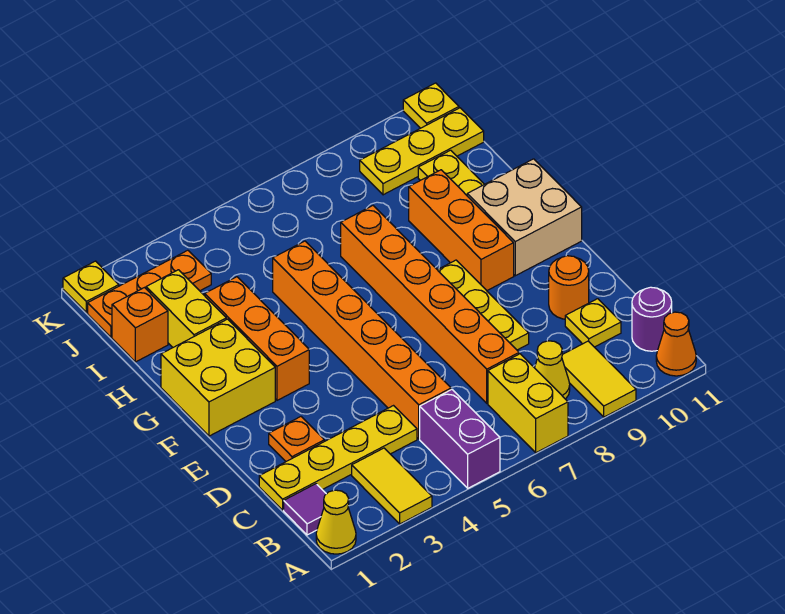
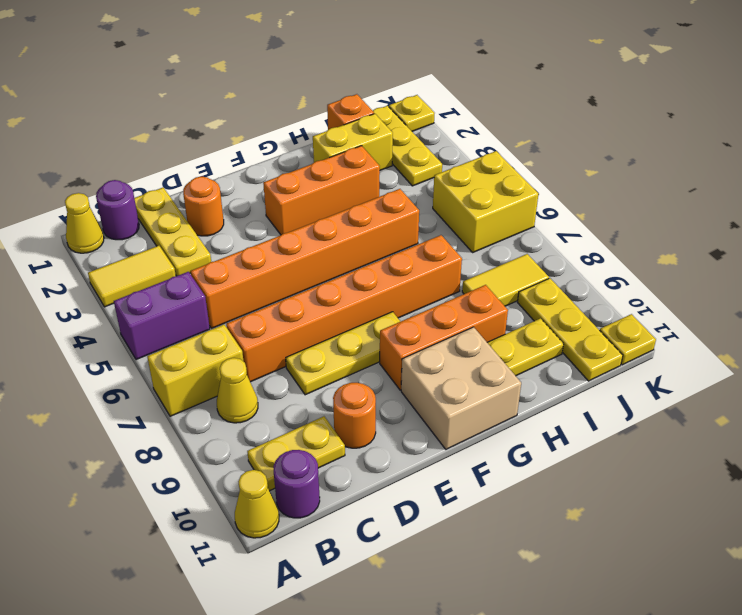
yellow tile A9:B9 level 1 -> yellow tile I8:J8 level 1
orange cone A11 level 1 -> yellow cone A11 level 1
purple tile B1 level 1 -> purple round brick B1 level 1
yellow plate C1:C4 level 1 -> yellow plate C1:C3 level 1
yellow plate C10 level 1 -> yellow plate B10:C10 level 1
orange plate D2 level 1 -> orange round brick D2 level 1
yellow brick F1:G2 level 1 -> yellow brick J5:K6 level 1
orange plate J1:J3 level 1 -> yellow plate J1:J3 level 1

